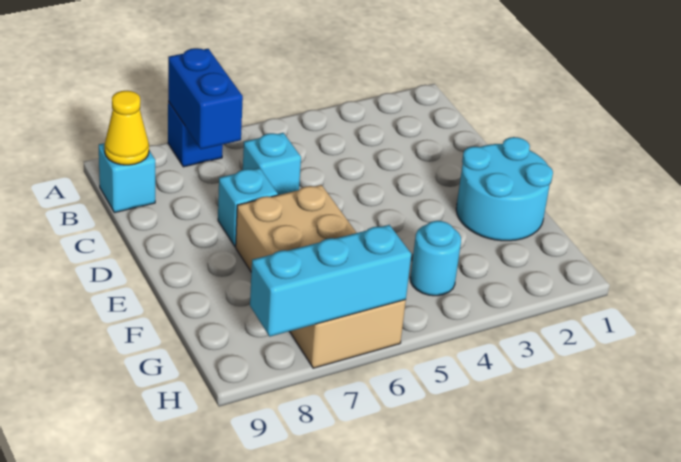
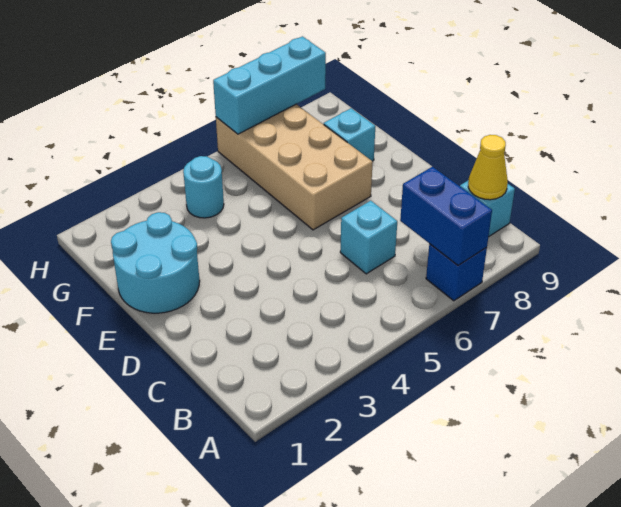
cyan brick D7 level 1 -> cyan brick F8 level 1

